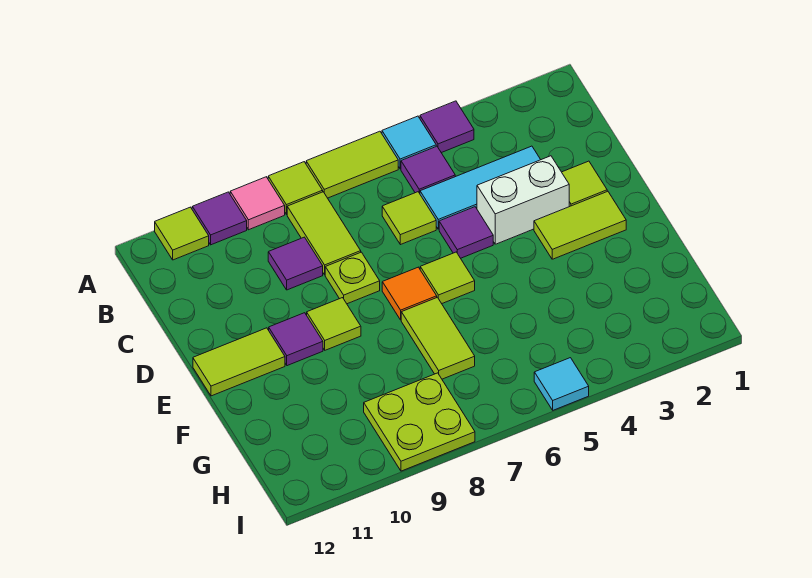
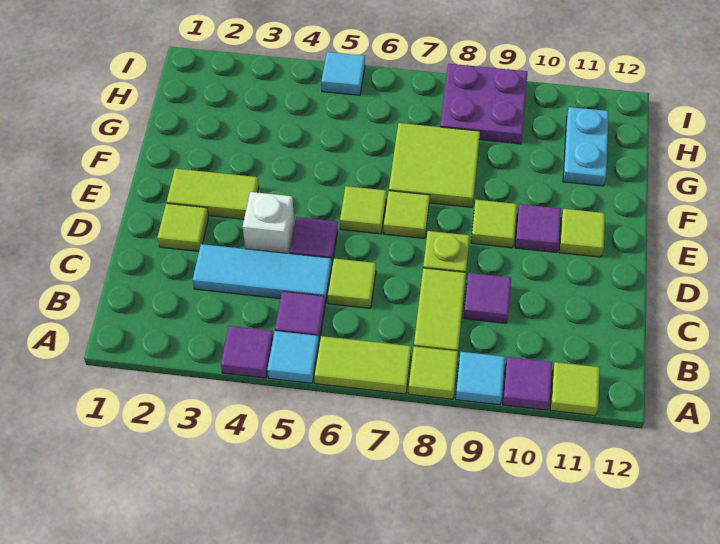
pink tile A9 level 1 -> cyan tile A9 level 1
white brick D3:D4 level 1 -> white brick D4 level 1
orange tile E7 level 1 -> lime tile E7 level 1
lime tile E11:E12 level 1 -> lime tile E11 level 1
lime tile F7:G7 level 1 -> lime tile F7:G8 level 1
none -> cyan plate G11:H11 level 1
lime plate H8:I9 level 1 -> purple plate H8:I9 level 1

